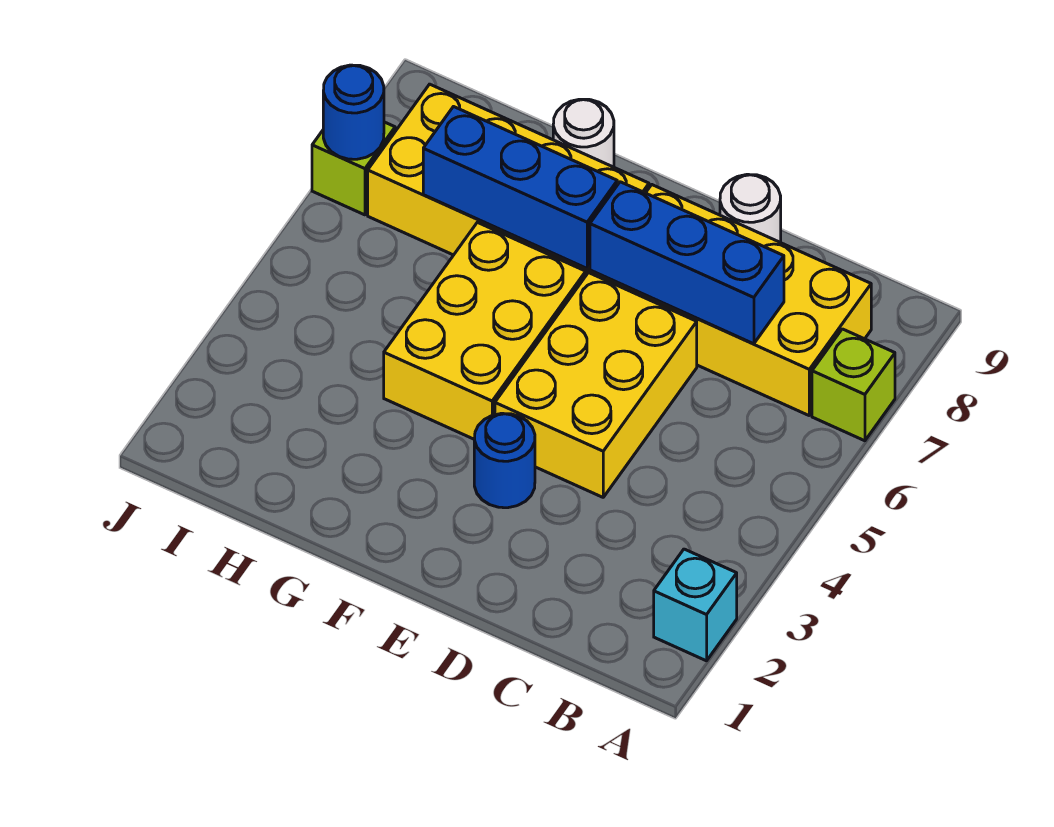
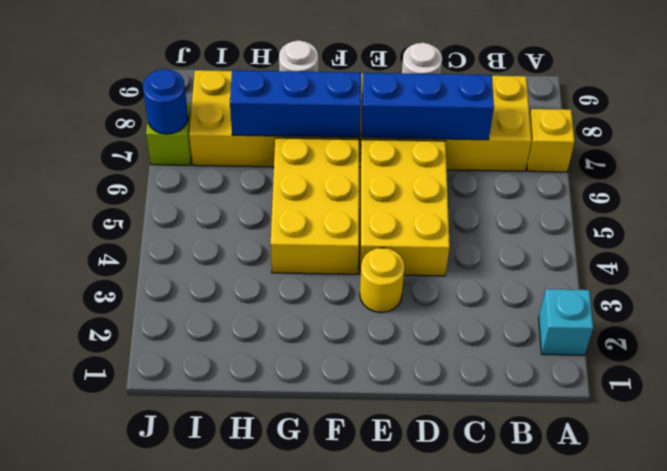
lime brick A7 level 1 -> yellow brick A7 level 1
blue round brick E3 level 1 -> yellow round brick E3 level 1

